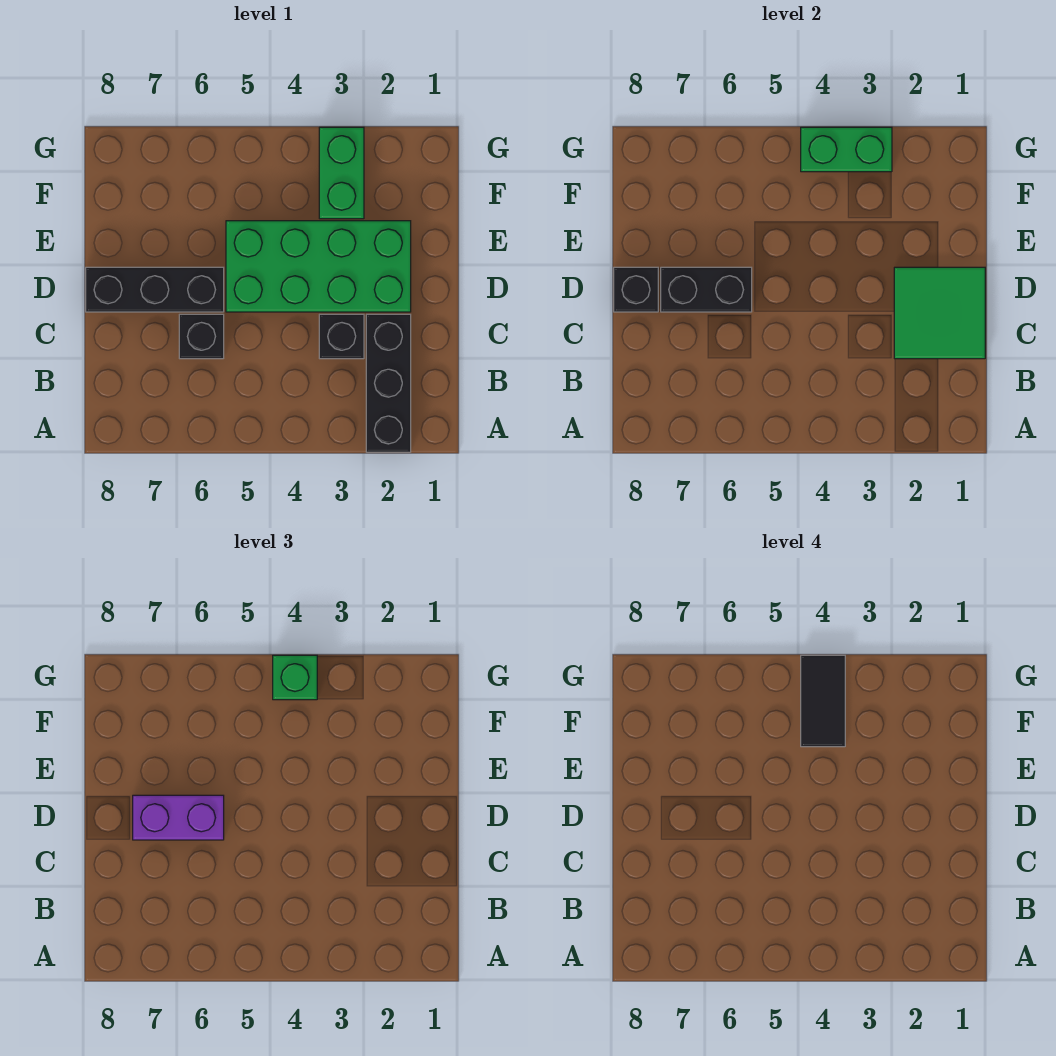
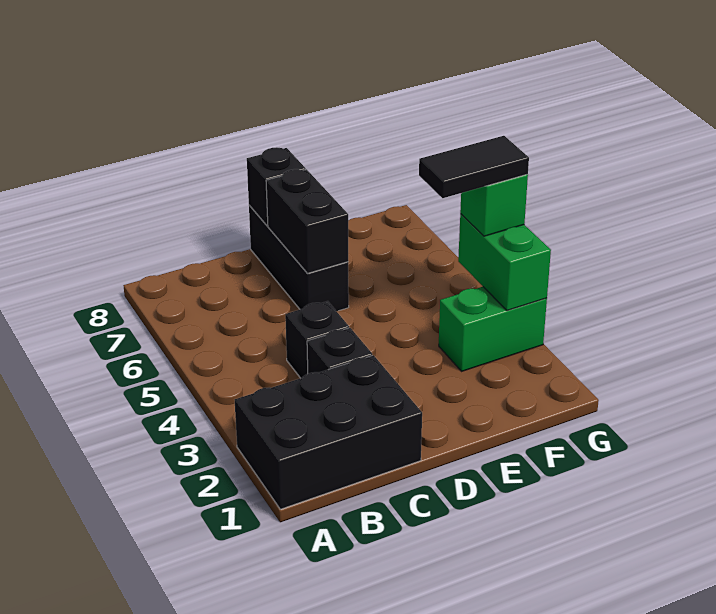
black brick A2:C2 level 1 -> black brick A1:C2 level 1
green tile C1:D2 level 2 -> none
black brick C6 level 1 -> black brick C4 level 1
green brick D2:E5 level 1 -> none
purple brick D6:D7 level 3 -> none

